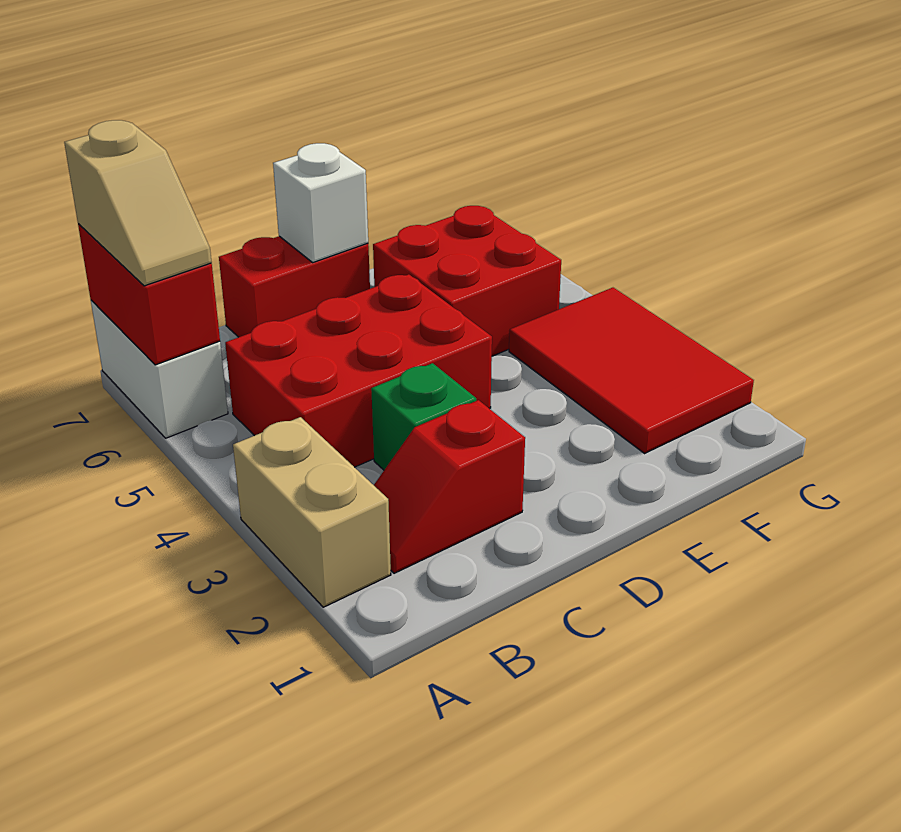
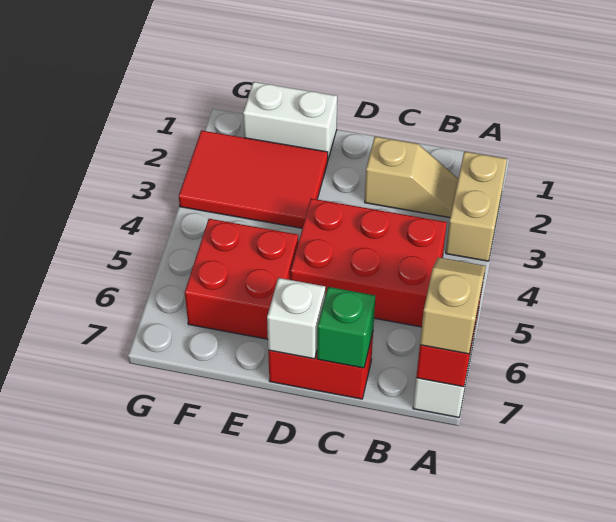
red slope B2:C2 level 1 top C -> tan slope B2:C2 level 1 top C
green brick C3 level 1 -> green brick C7 level 2
none -> white brick E1:F1 level 1
red tile F2:G4 level 1 -> red tile E2:G3 level 1

